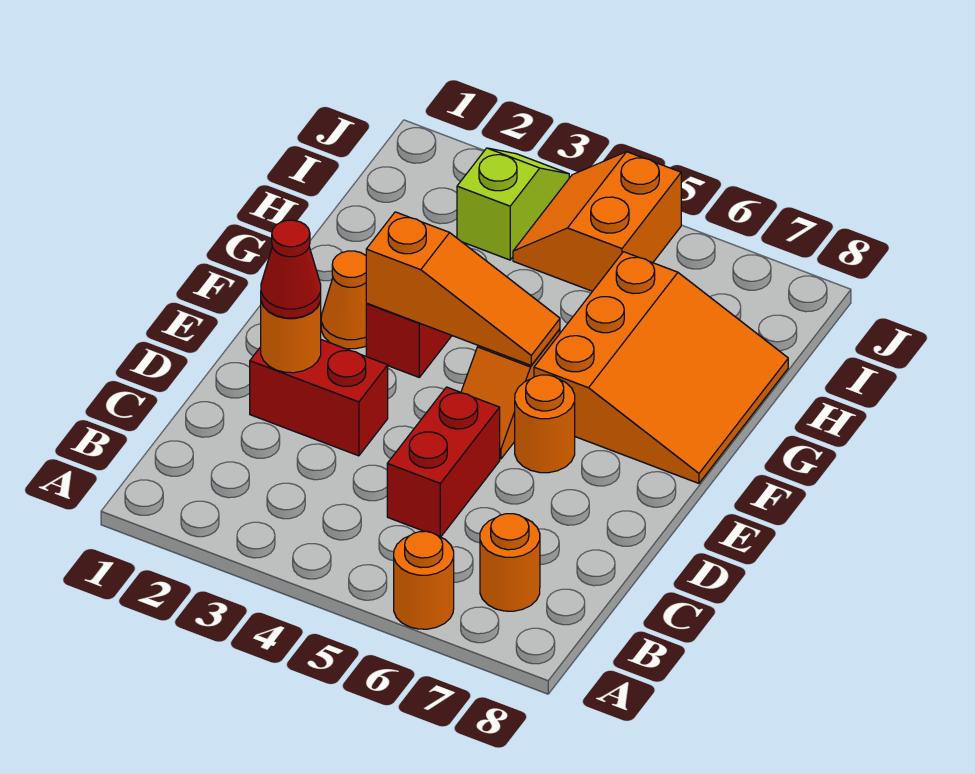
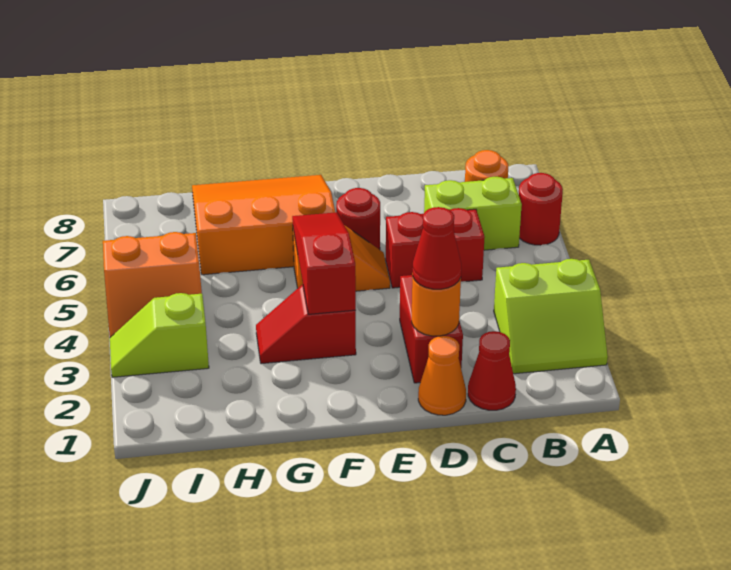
none -> lime slope A2:B3 level 1 top 3
orange round brick A6 level 1 -> red round brick A6 level 1
none -> lime brick B6:C6 level 1
none -> red cone C1 level 1
orange round brick E6 level 1 -> red round brick E6 level 1
orange cone F2 level 1 -> orange cone D1 level 1
orange slope F3:F5 level 2 top 3 -> red slope F3:F5 level 2 top 3

